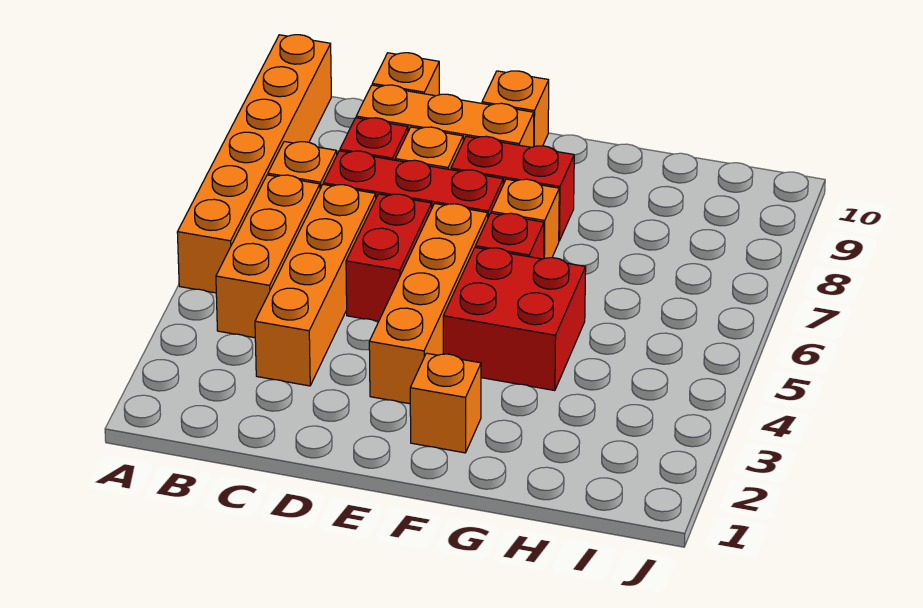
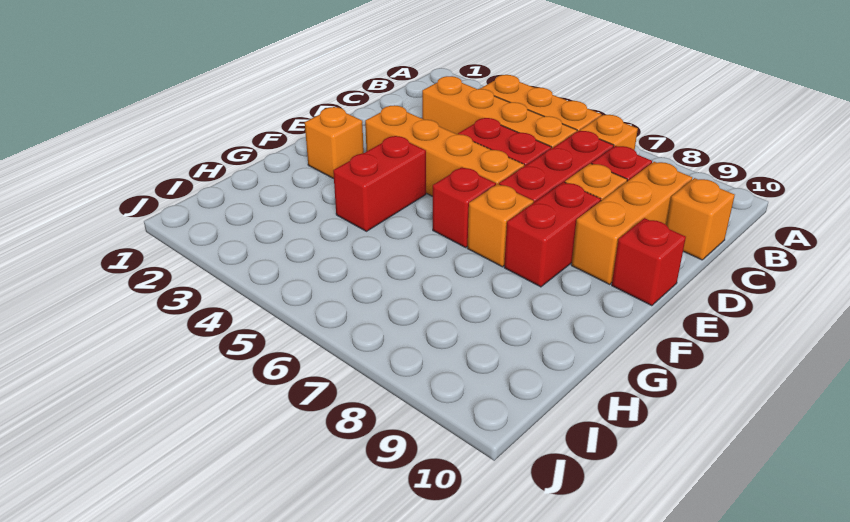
orange brick A5:A10 level 1 -> none
orange brick E10 level 1 -> red brick E10 level 1
red brick F4:G5 level 1 -> red brick F4:G4 level 1

